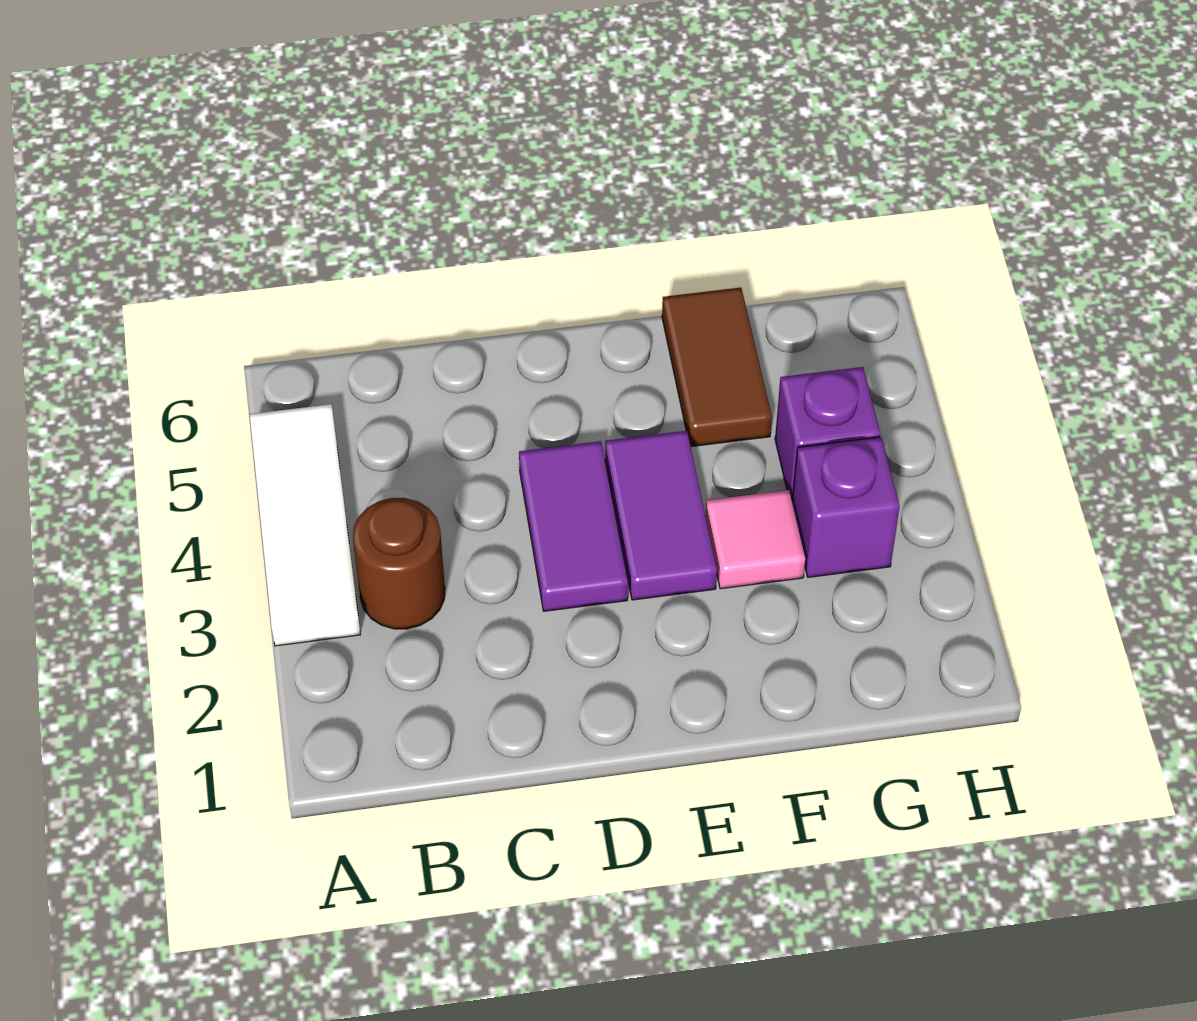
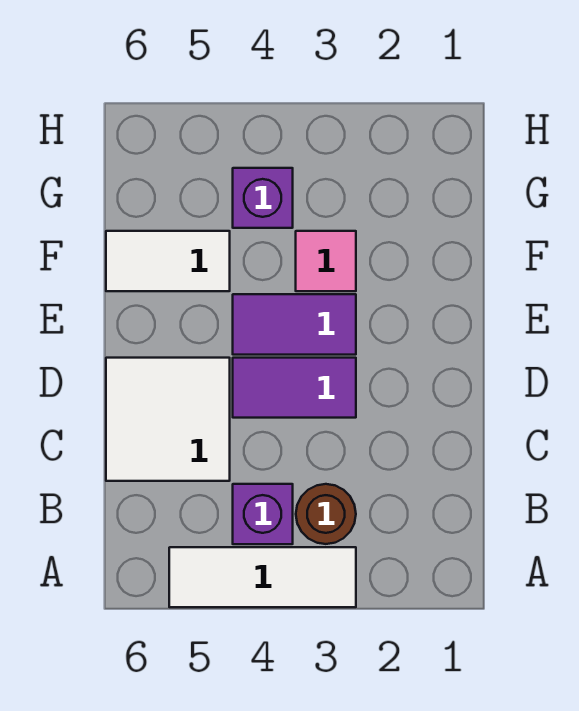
none -> white tile C5:D6 level 1
brown tile F5:F6 level 1 -> white tile F5:F6 level 1
purple brick G3 level 1 -> purple brick B4 level 1

